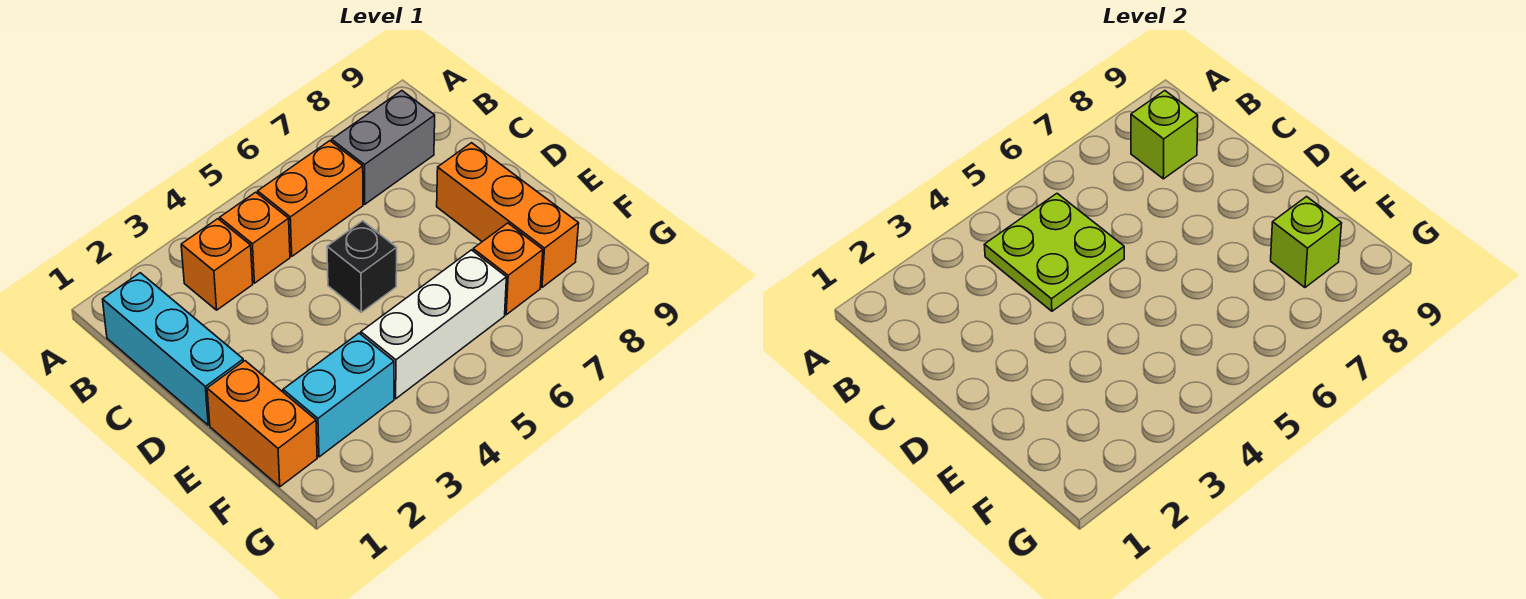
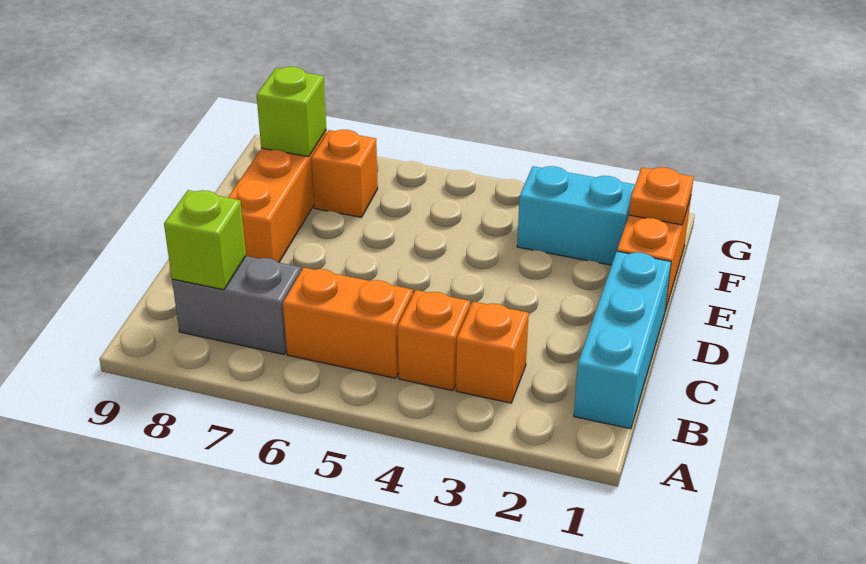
lime plate B4:C5 level 2 -> none
black brick D5 level 1 -> none
none -> orange plate F1 level 2
white brick F4:F6 level 1 -> none

